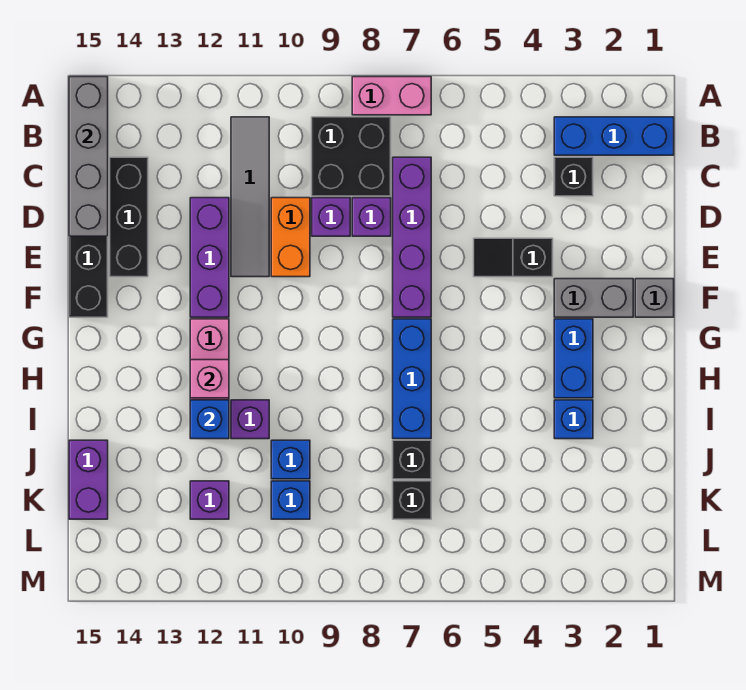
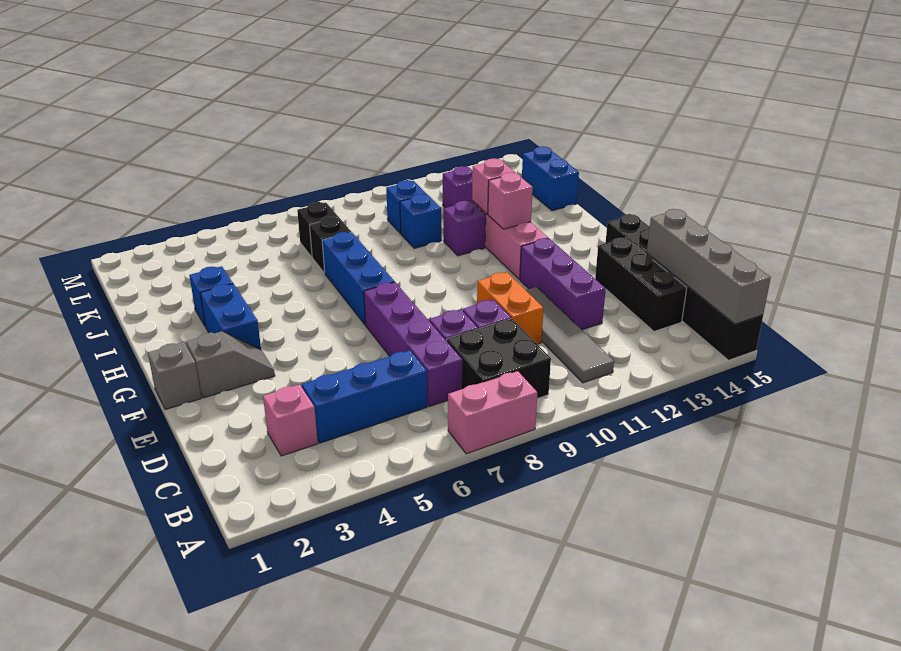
blue brick B1:B3 level 1 -> blue brick C4:C6 level 1
black brick C3 level 1 -> pink brick C3 level 1
black slope E4:E5 level 1 top 4 -> none
grey brick F2:F3 level 1 -> grey slope F2:F3 level 1 top 2
blue brick I12 level 2 -> pink brick I12 level 2
purple brick J15:K15 level 1 -> blue brick J15:K15 level 1

